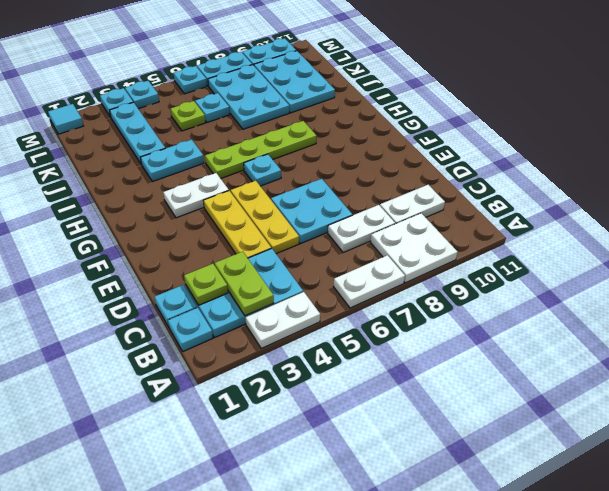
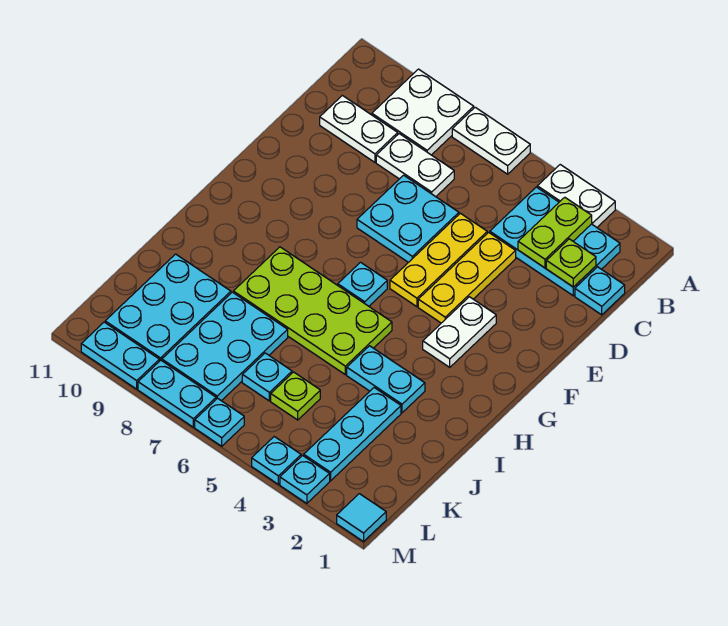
cyan plate B1 level 1 -> none
white plate G3:G4 level 1 -> white plate F3:G3 level 1
lime plate H5:H8 level 1 -> lime plate H5:I8 level 1

